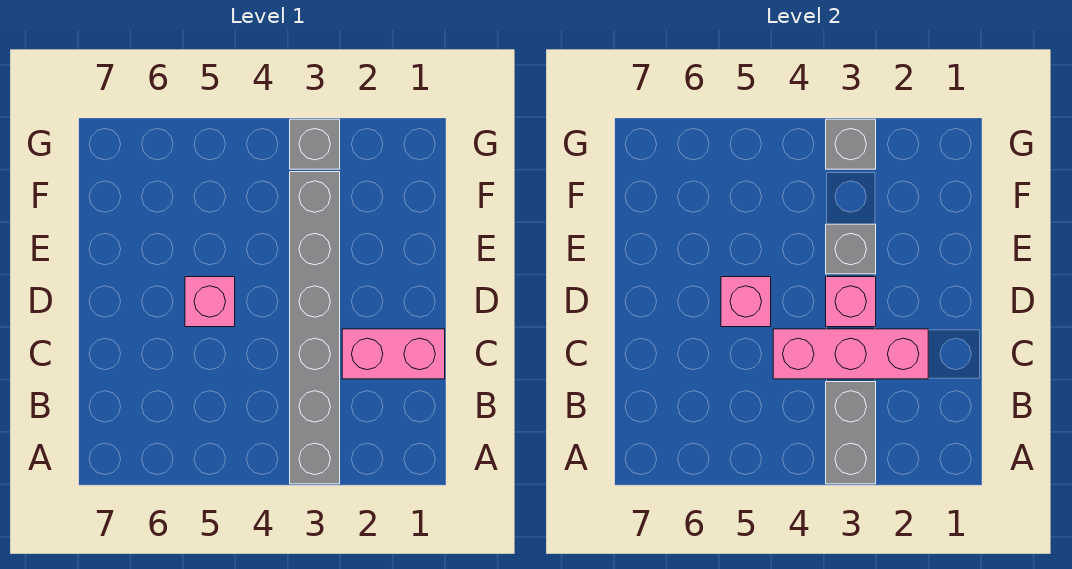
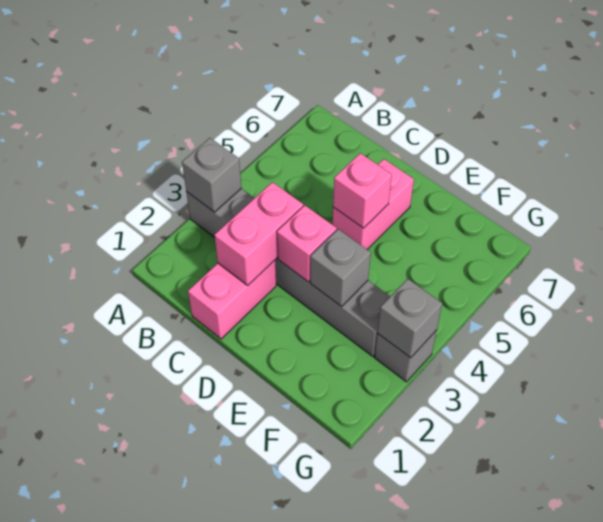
grey brick A3:B3 level 2 -> grey brick A3 level 2
pink brick C2:C4 level 2 -> pink brick C2:C3 level 2
pink brick D5 level 1 -> pink brick D5:D6 level 1

